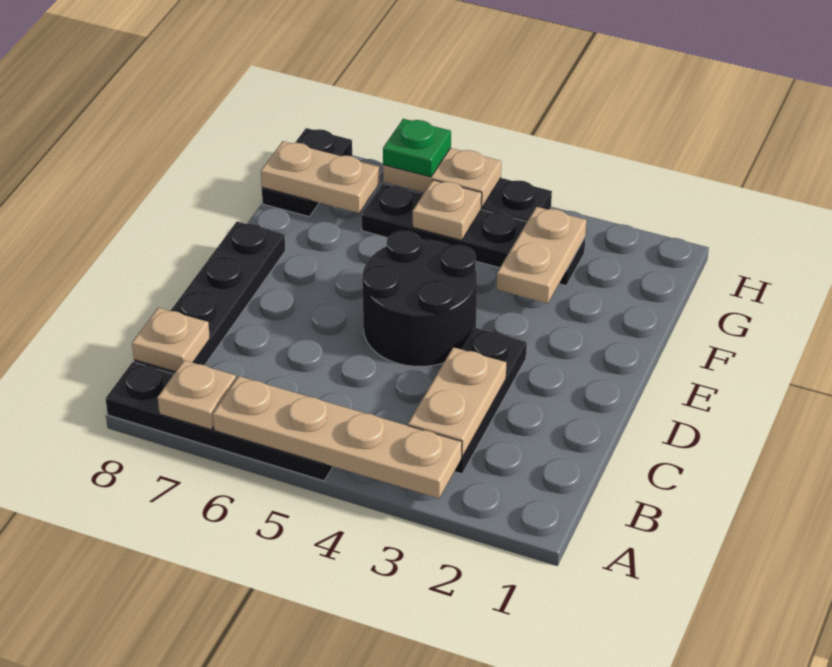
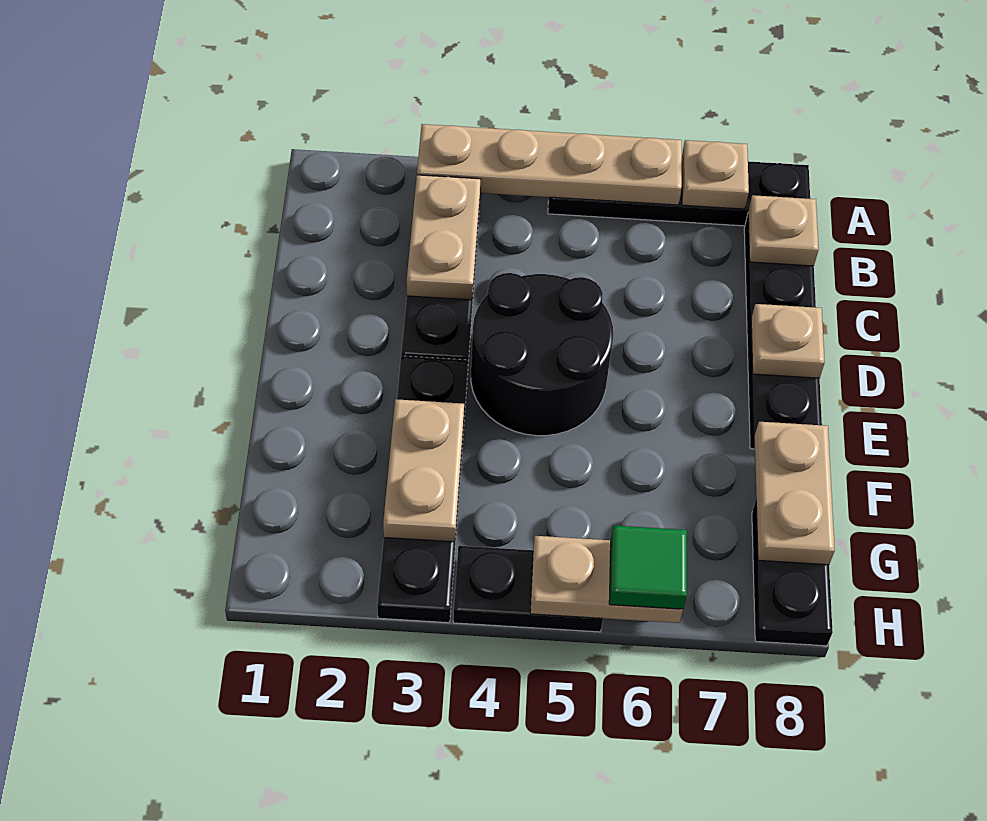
black plate G3:G6 level 1 -> black plate E3:H3 level 1
tan plate G5 level 2 -> tan plate D8 level 2
tan plate G7:G8 level 2 -> tan plate F8:G8 level 2
green plate H6 level 3 -> green tile H6 level 3

